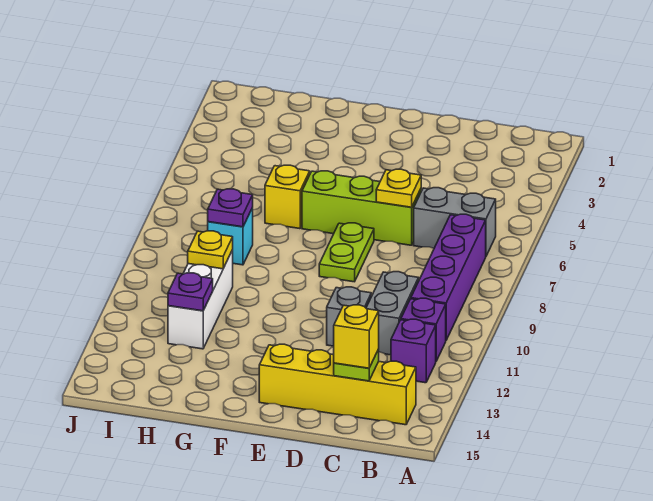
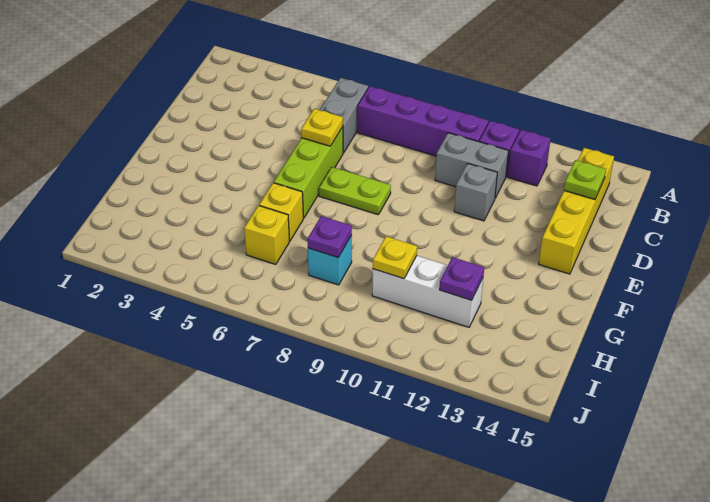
yellow brick C14 level 3 -> yellow brick H6 level 1

